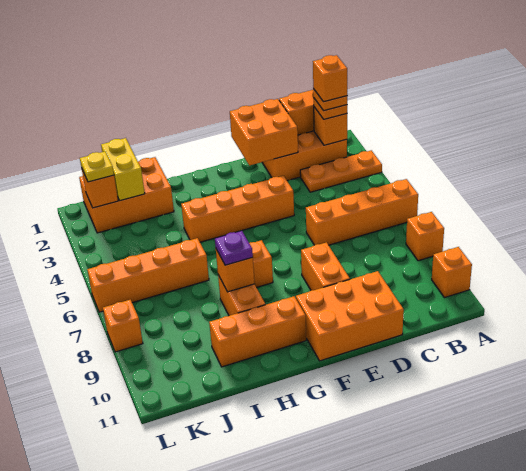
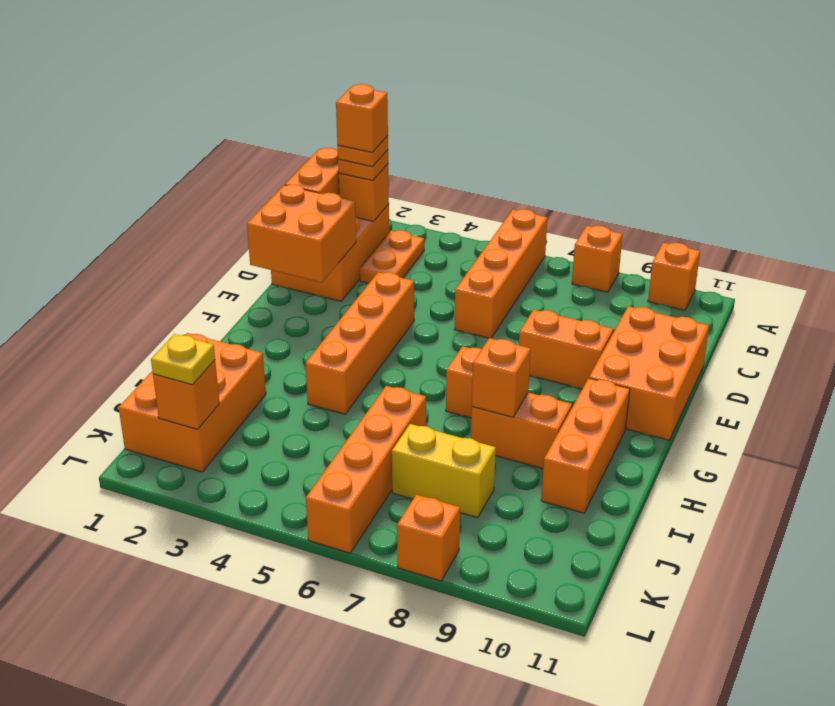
orange plate A3:C3 level 1 -> orange plate B3:C3 level 1
purple plate H8 level 3 -> none
yellow brick J1:J2 level 2 -> yellow brick J7:J8 level 1

